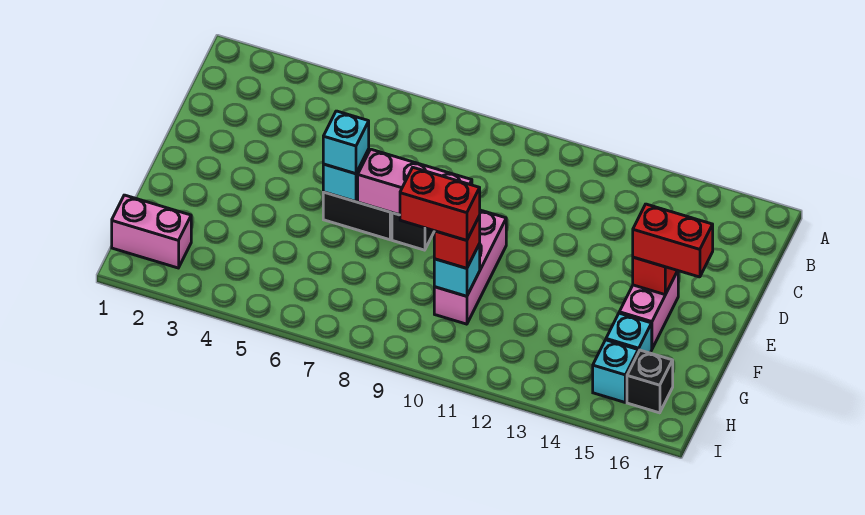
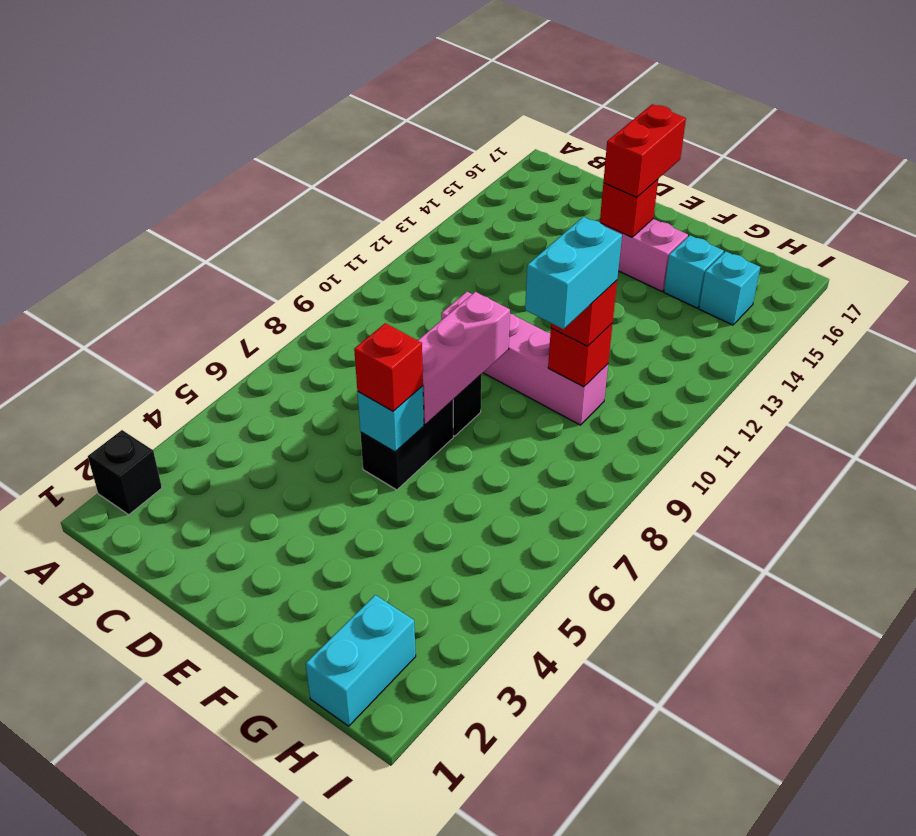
cyan brick E6 level 3 -> red brick E6 level 3
pink brick E10:G10 level 1 -> pink brick D10:G10 level 1
red brick G9:G10 level 4 -> cyan brick G9:G10 level 4
cyan brick G10 level 2 -> red brick G10 level 2
pink brick H1:H2 level 1 -> cyan brick H1:H2 level 1
black brick H16 level 1 -> black brick A2 level 1

